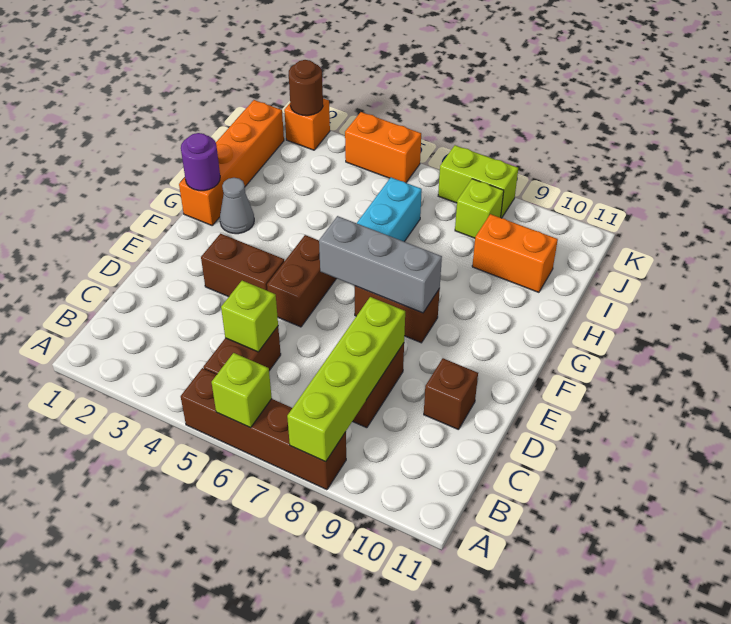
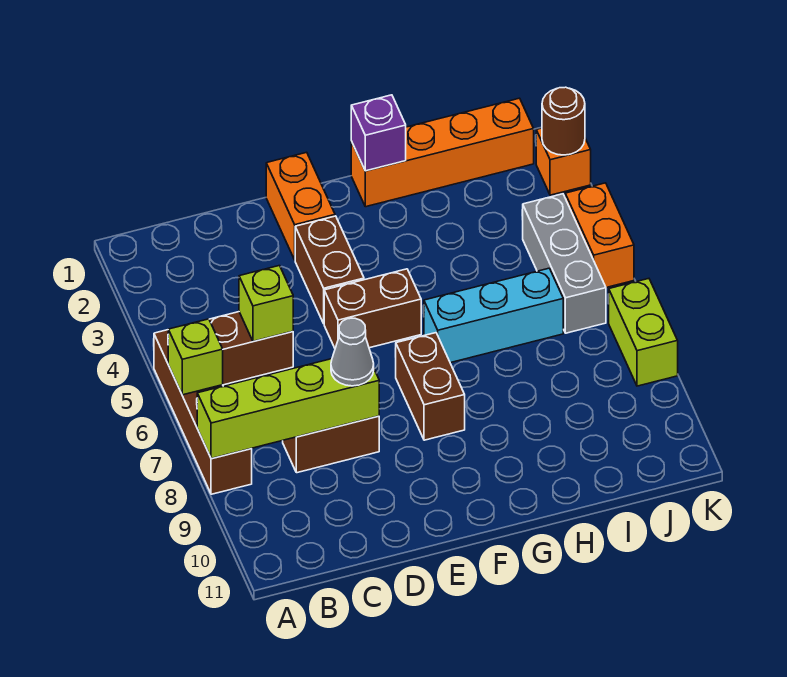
brown brick D10 level 1 -> none
grey brick F6:F8 level 2 -> grey brick J4:J6 level 1
purple round brick G1 level 2 -> purple brick G1 level 2
grey cone G2 level 1 -> grey cone D8 level 3
orange brick I9:I10 level 1 -> orange brick E1:E2 level 1
lime brick J8 level 1 -> none

